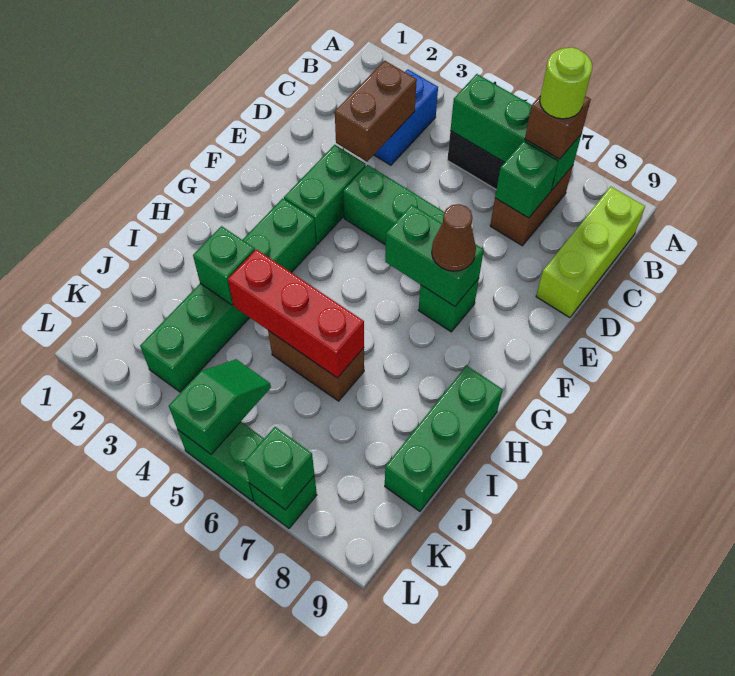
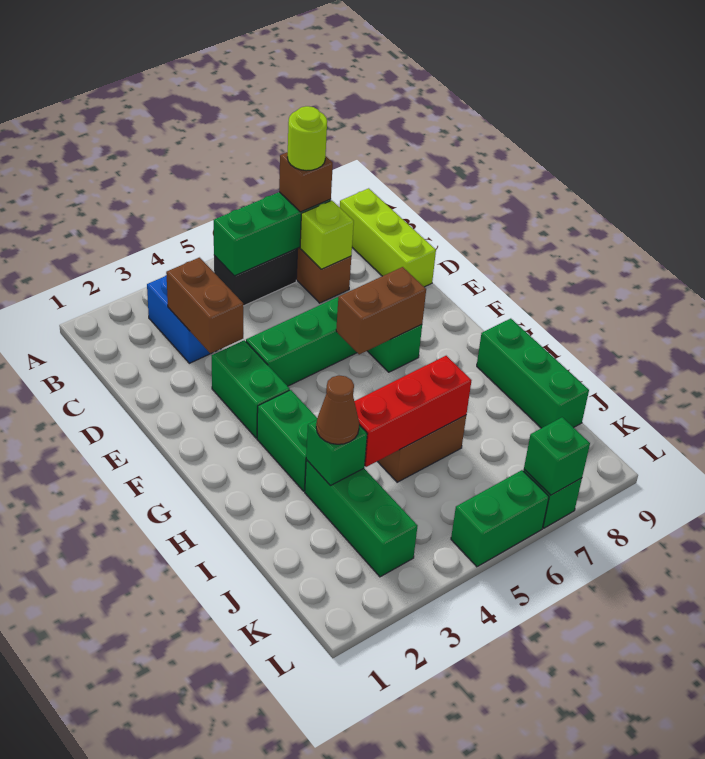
green brick C7 level 2 -> lime brick C7 level 2
green brick F6:F7 level 2 -> brown brick F6:F7 level 2
brown cone F7 level 3 -> brown cone I3 level 3
green slope K5:L5 level 2 top L -> none

